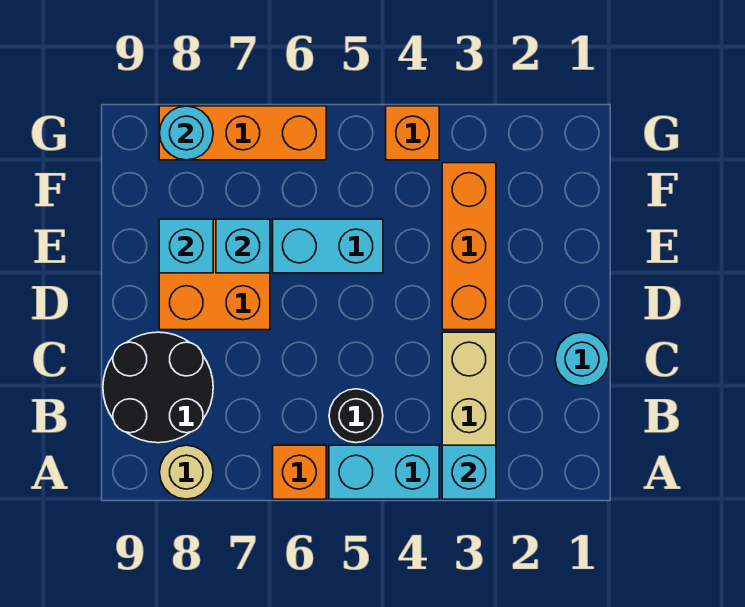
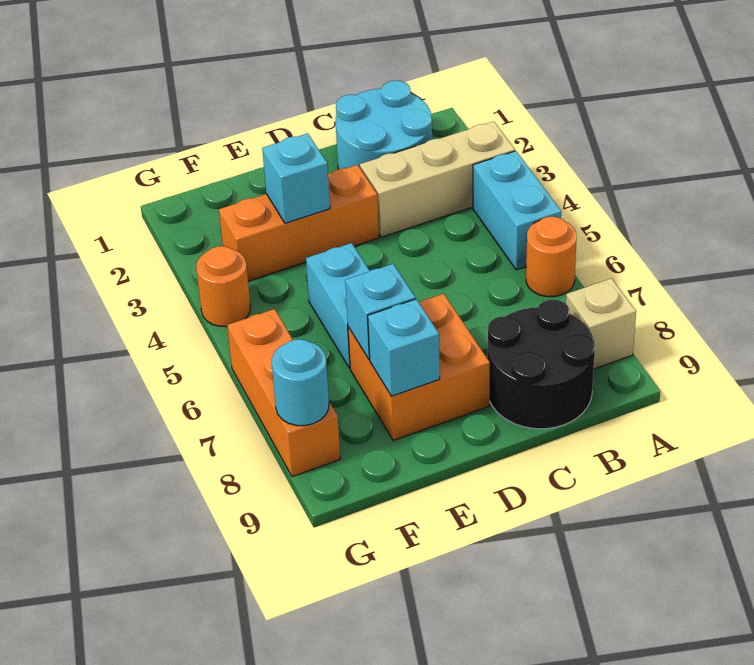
cyan brick A3 level 2 -> cyan brick E3 level 2
orange brick A6 level 1 -> orange round brick A6 level 1
tan round brick A8 level 1 -> tan brick A8 level 1
black round brick B5 level 1 -> none
cyan round brick C1 level 1 -> cyan round brick B1:C2 level 1
orange brick G4 level 1 -> orange round brick G4 level 1

